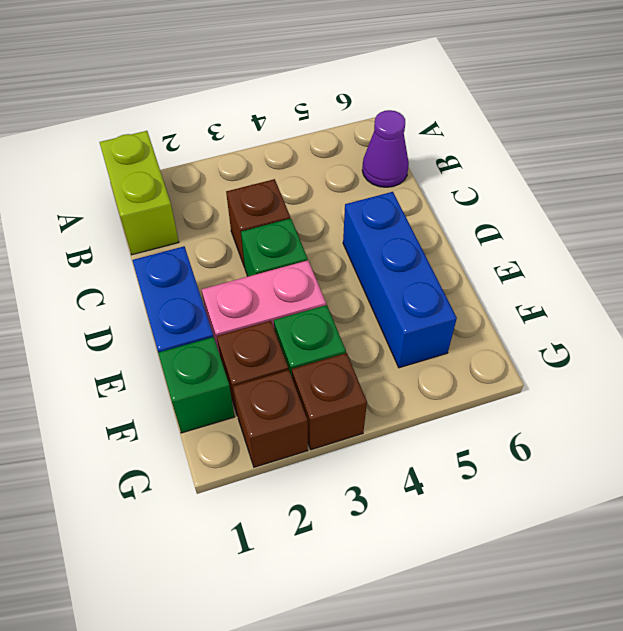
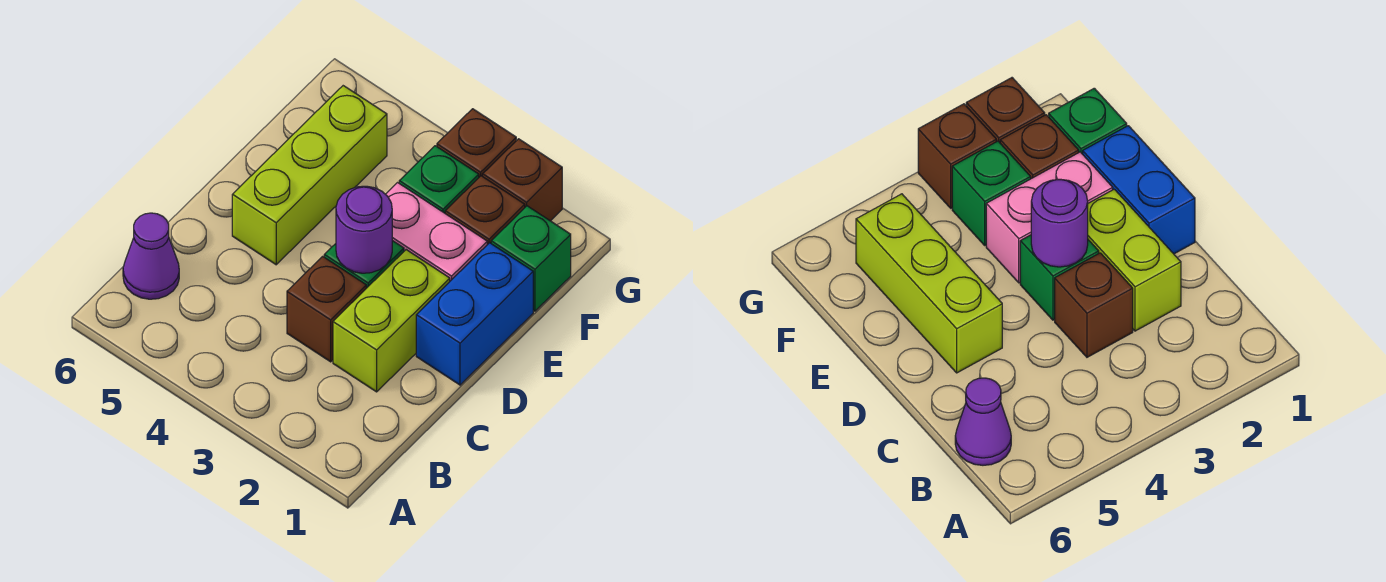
lime brick A1:B1 level 1 -> lime brick C2:D2 level 1
none -> purple round brick D3 level 2
blue brick D5:F5 level 1 -> lime brick D5:F5 level 1

